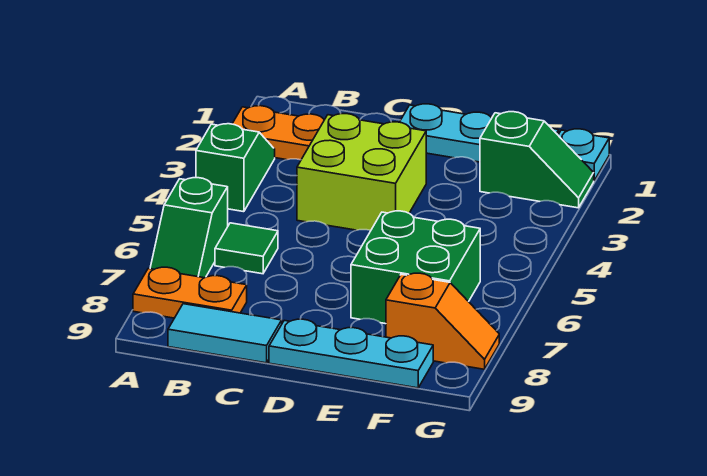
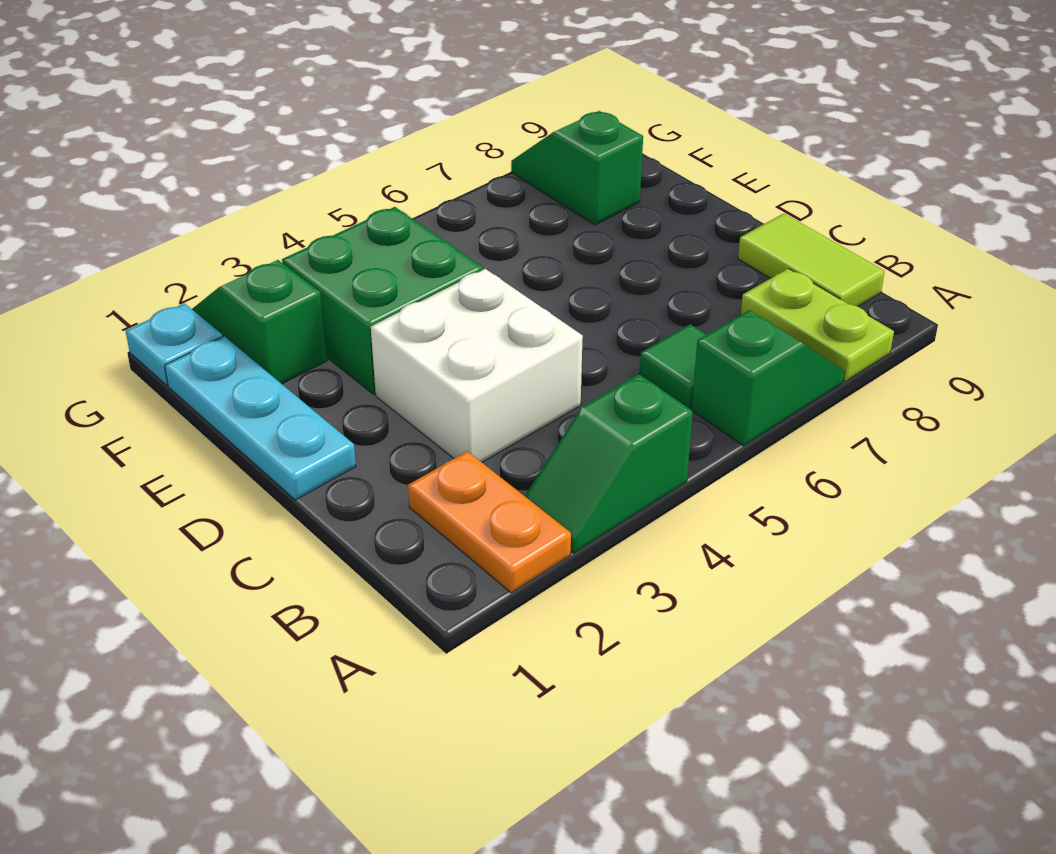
orange plate A8:B8 level 1 -> lime plate A8:B8 level 1
cyan tile B9:C9 level 1 -> lime tile B9:C9 level 1
lime brick C3:D4 level 1 -> white brick C3:D4 level 1
cyan plate D9:F9 level 1 -> none
green brick E6:F7 level 1 -> green brick E3:F4 level 1
orange slope F8:G8 level 1 top F -> green slope F8:G8 level 1 top F

